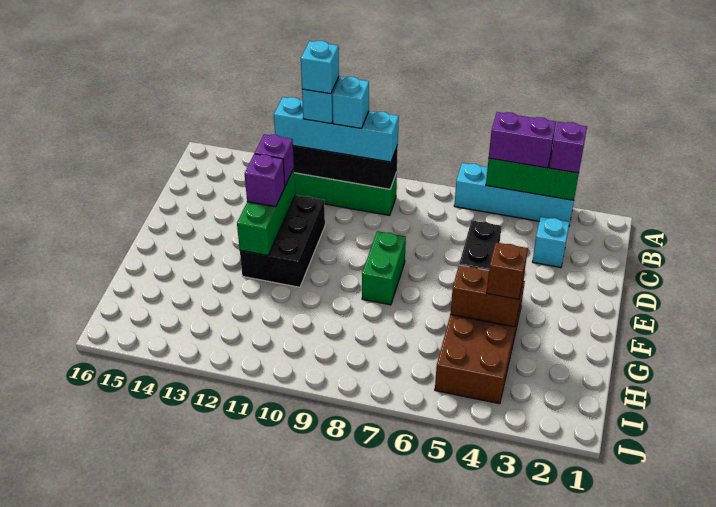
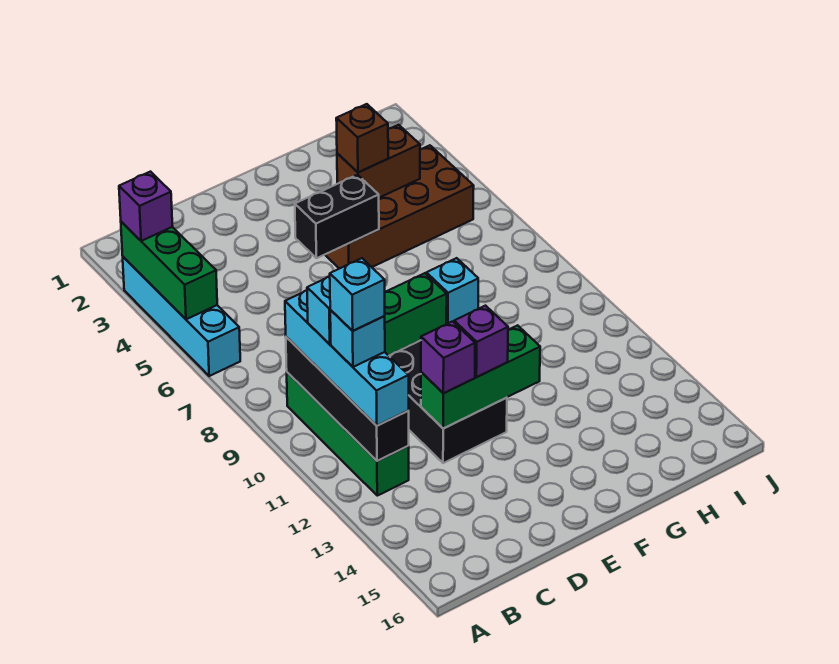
purple brick A4:A5 level 3 -> none
cyan brick C3 level 1 -> cyan brick G8 level 1
black brick D11:F12 level 1 -> black brick D10:E12 level 1
brown brick G4:G5 level 2 -> brown brick G4:H4 level 2

